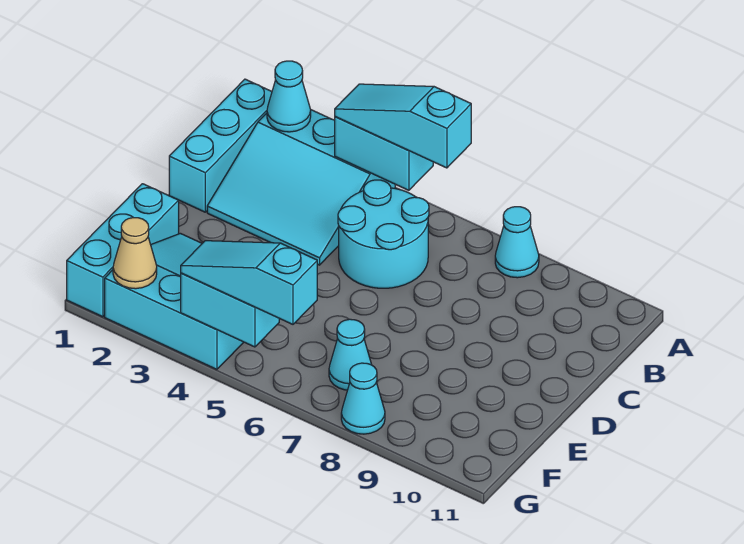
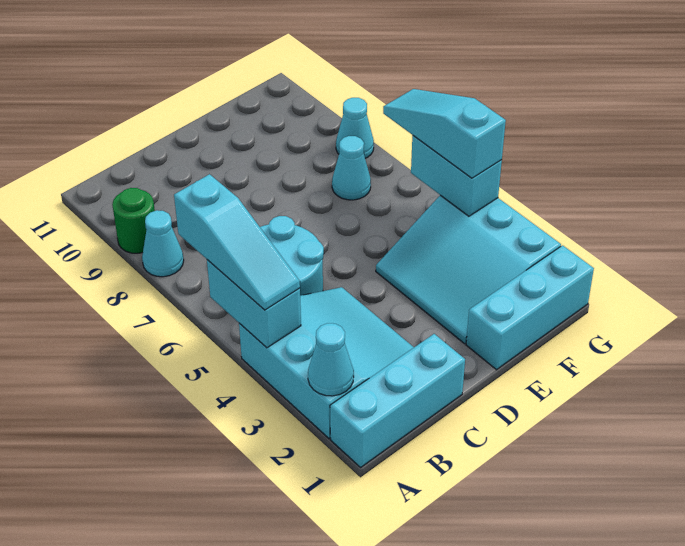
none -> green round brick A9 level 1
tan cone G2 level 2 -> none
cyan slope G4:G6 level 3 top 6 -> cyan slope G4:G6 level 3 top 4

